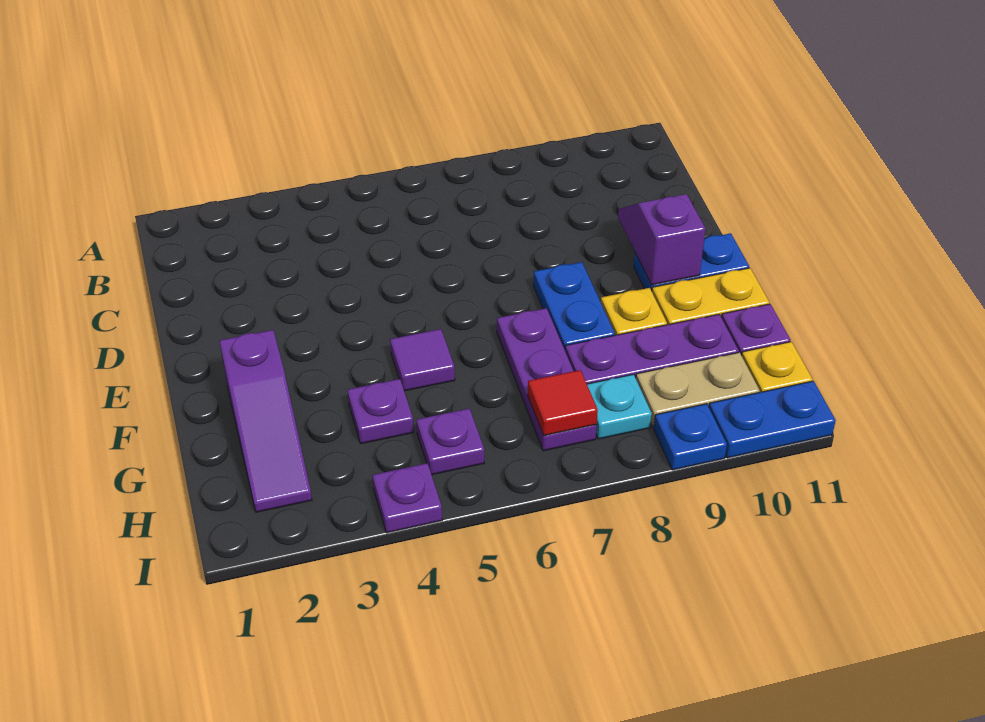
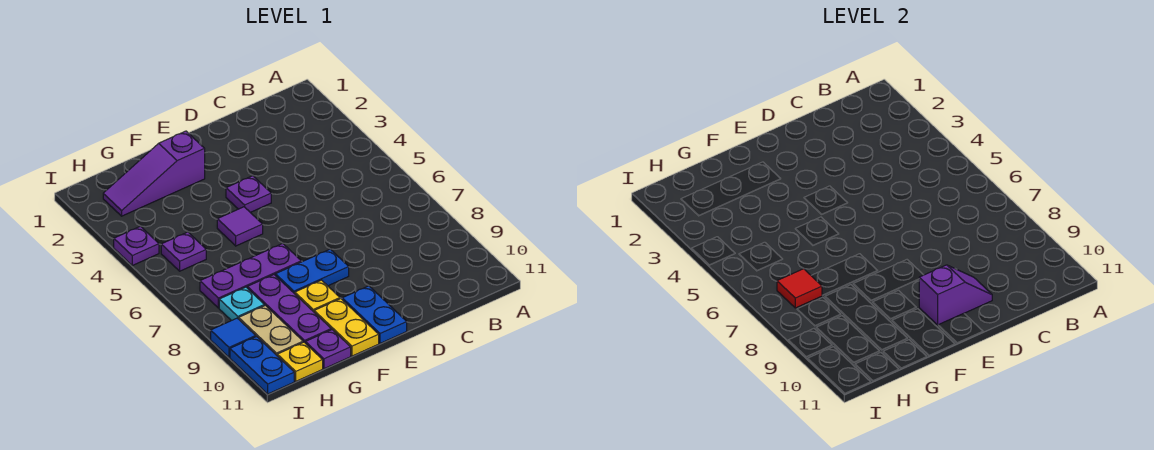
purple plate G4 level 1 -> purple plate E4 level 1
blue plate I9 level 1 -> blue tile I9 level 1

